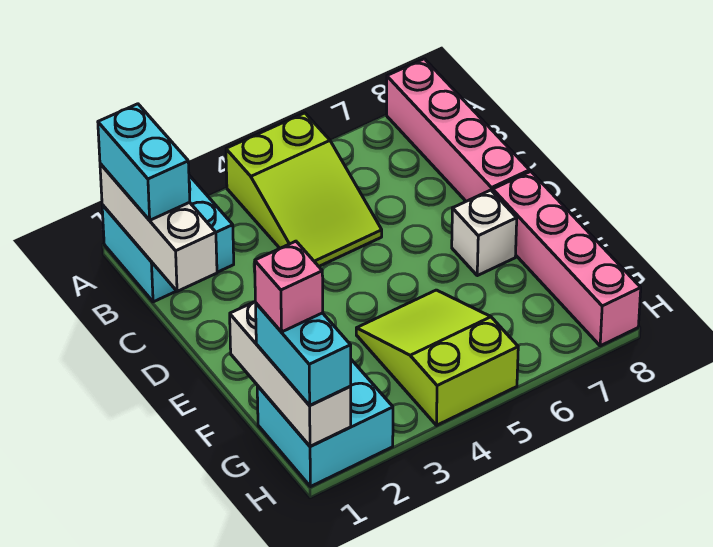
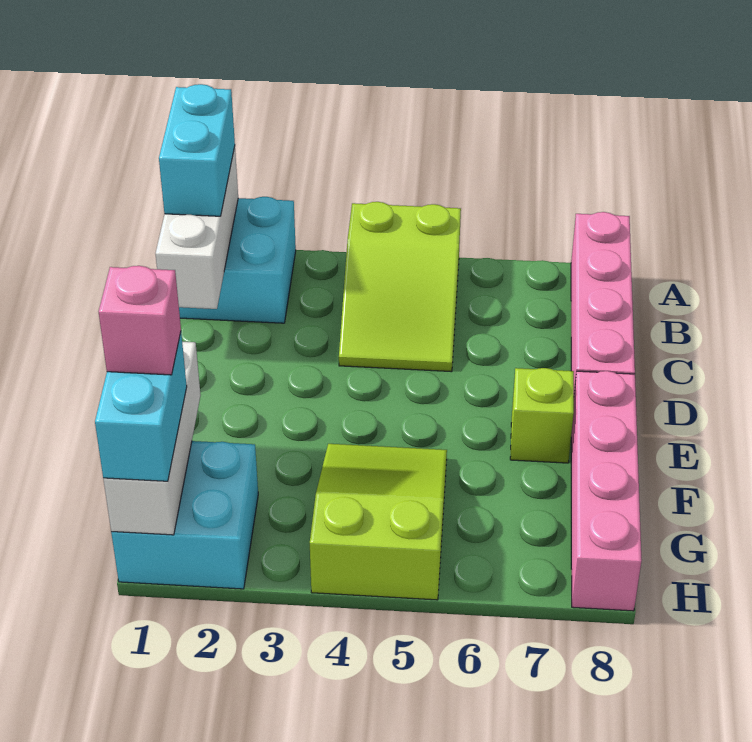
white brick E7 level 1 -> lime brick E7 level 1

